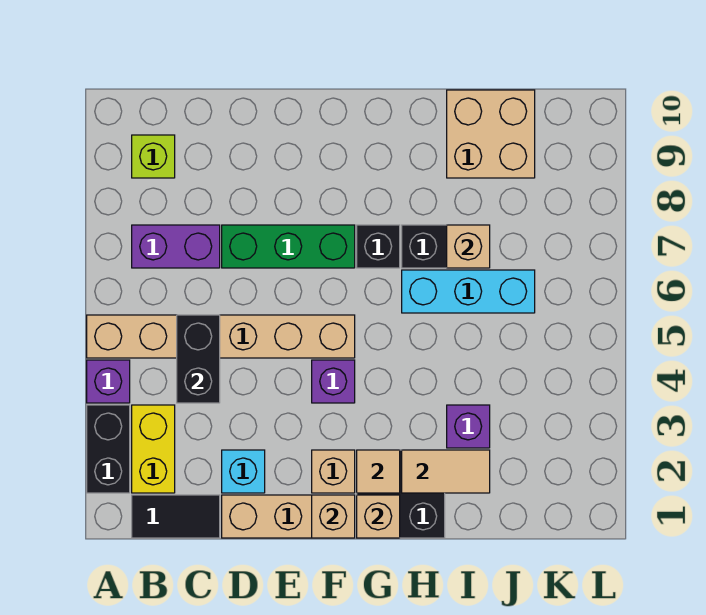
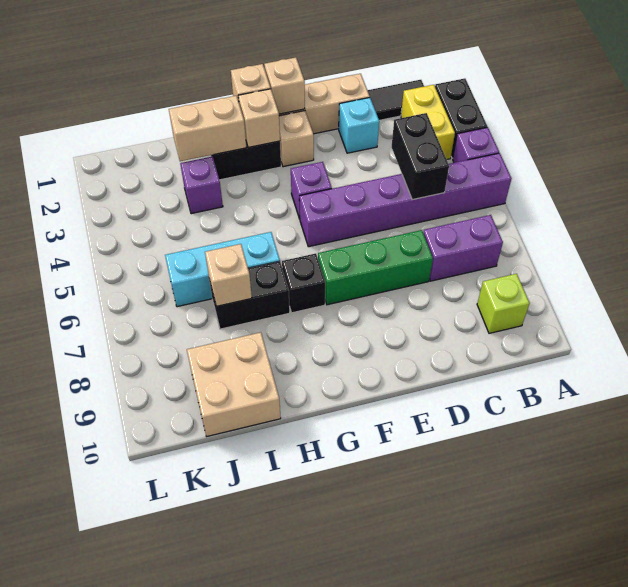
tan brick A5:F5 level 1 -> purple brick A5:F5 level 1
tan tile G2 level 2 -> tan brick G2 level 2
tan tile H2:I2 level 2 -> tan brick H2:I2 level 2

